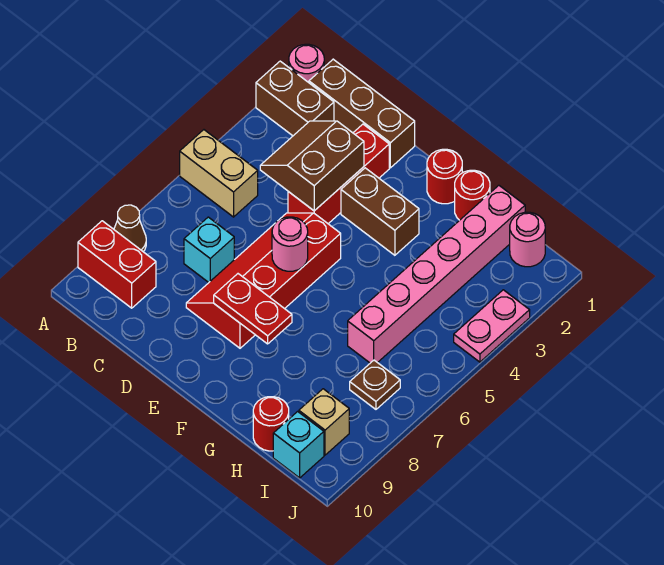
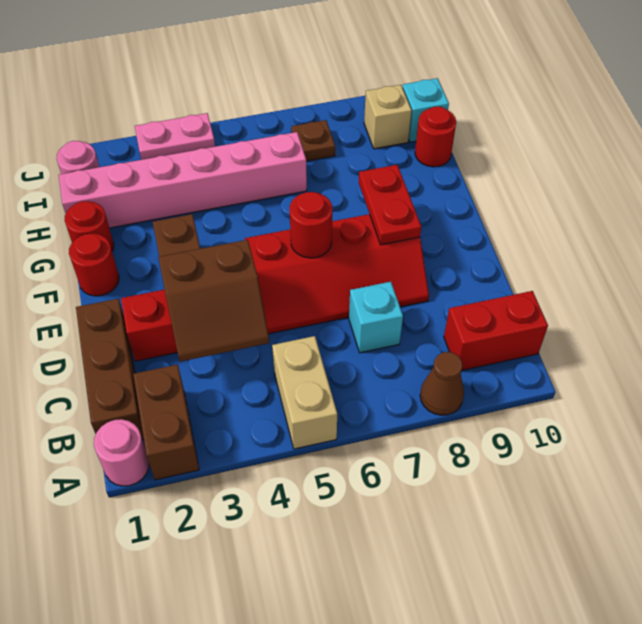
red brick A9:B9 level 1 -> red brick B9:B10 level 1
pink round brick E6 level 2 -> red round brick E6 level 2

